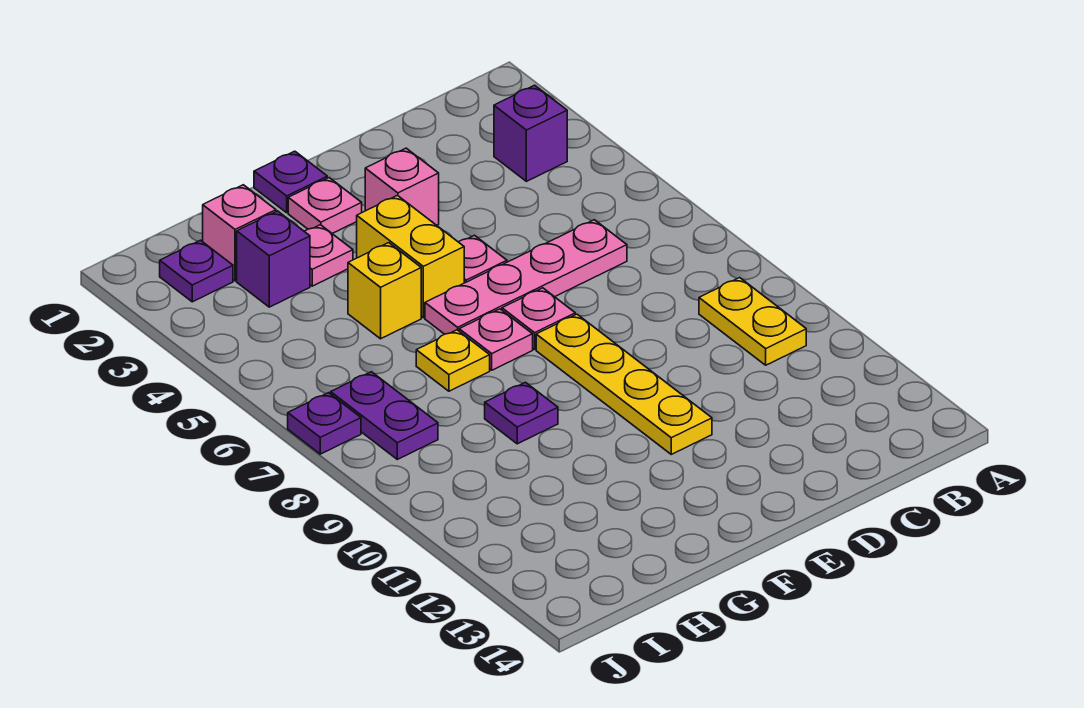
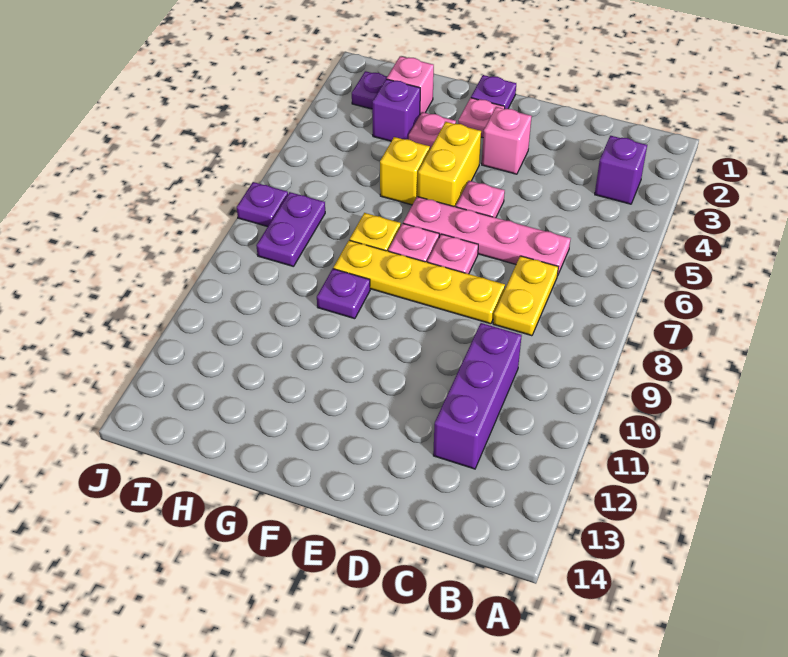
yellow plate B9:B10 level 1 -> yellow plate C7:C8 level 1
none -> purple brick C10:C12 level 1
yellow plate E8:E11 level 1 -> yellow plate D8:G8 level 1

